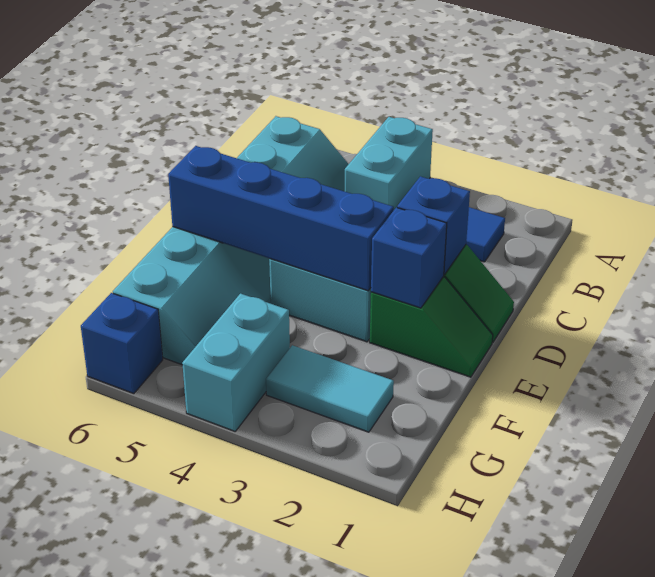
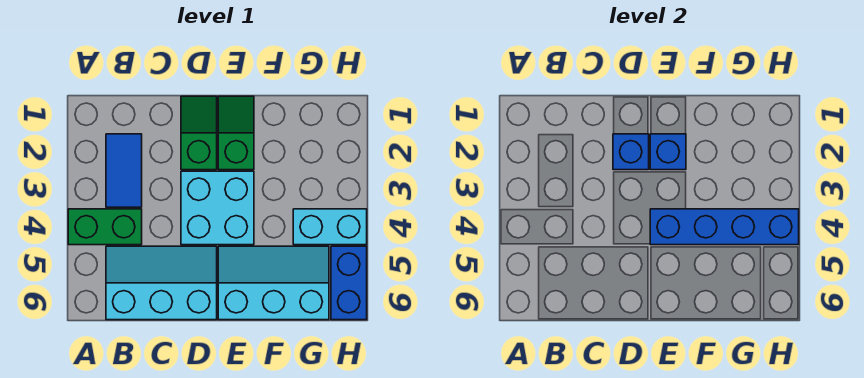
cyan brick A4:B4 level 1 -> green brick A4:B4 level 1
blue brick E3:E6 level 2 -> blue brick E4:H4 level 2
cyan tile G2:G3 level 1 -> none
blue brick H6 level 1 -> blue brick H5:H6 level 1

